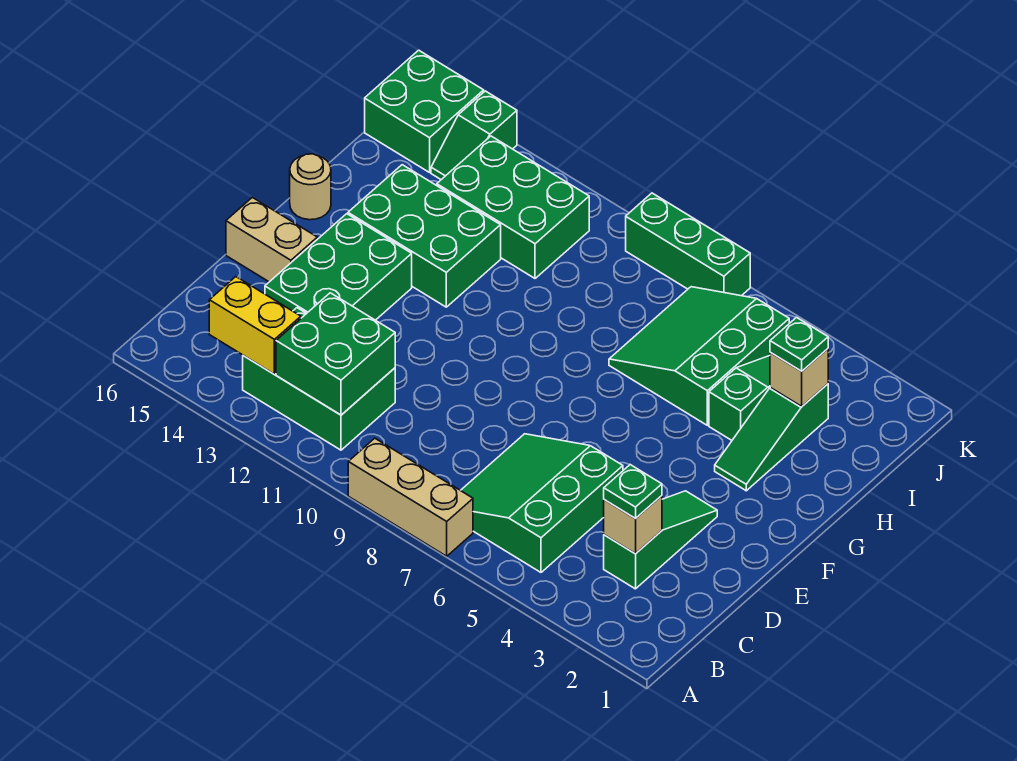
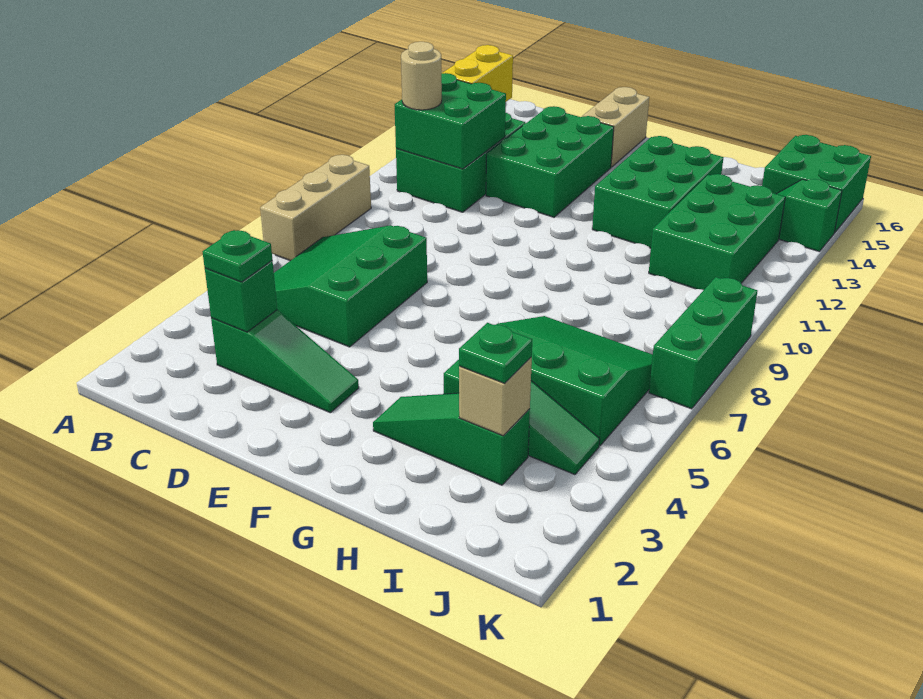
green slope B5:D7 level 1 top 5 -> green slope B5:D7 level 1 top D
tan brick C3 level 2 -> green brick C3 level 2
green brick D13:F14 level 1 -> green brick D12:E14 level 1
tan round brick G16 level 1 -> tan round brick B11 level 3

